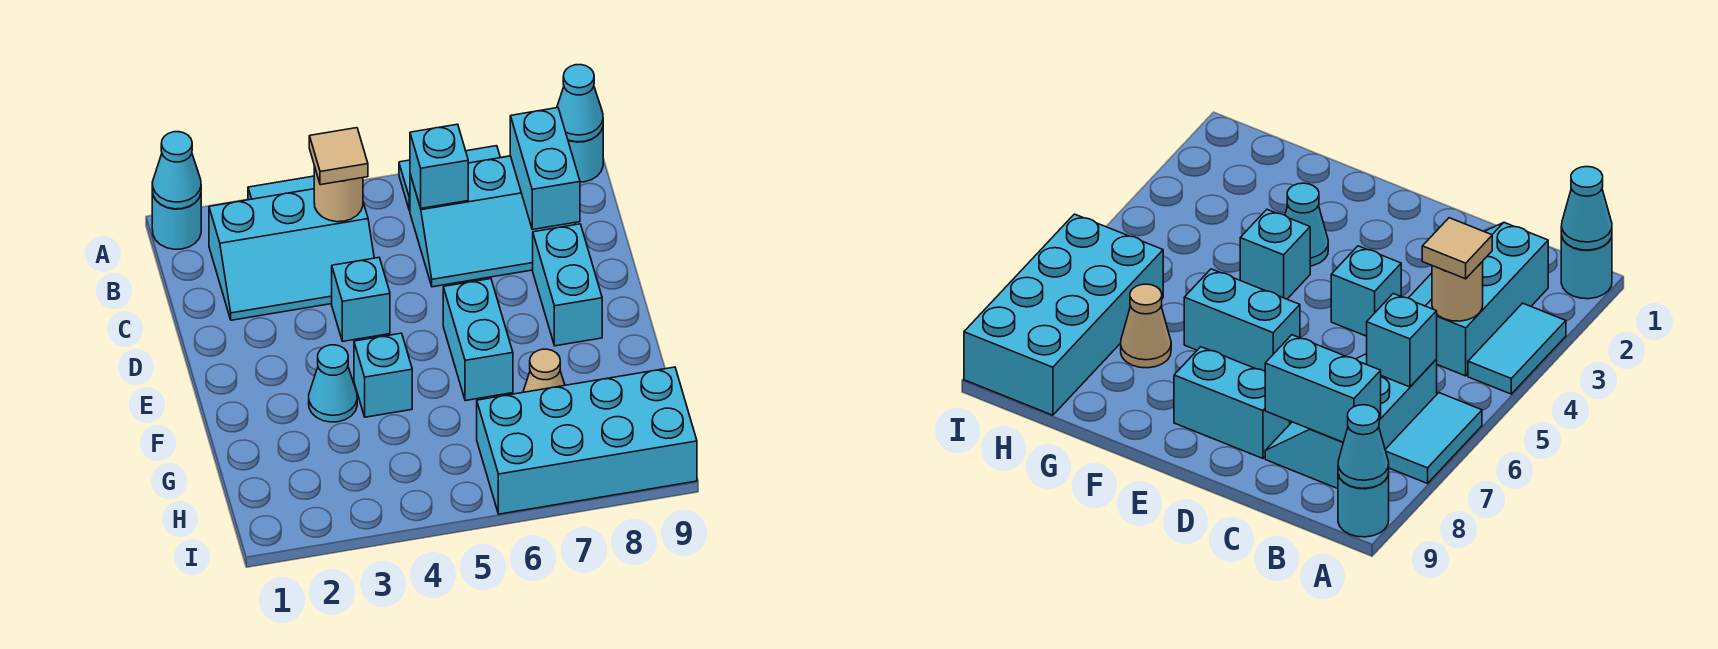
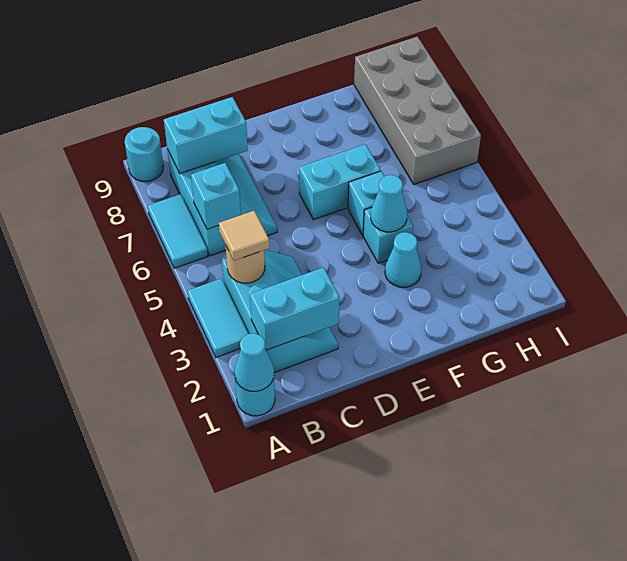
cyan cone A9 level 2 -> cyan cone F4 level 2
cyan brick D4 level 1 -> cyan brick F5 level 1
cyan brick D8:E8 level 1 -> cyan brick B2:C2 level 2
tan cone G7 level 1 -> none
cyan brick H6:I9 level 1 -> grey brick H6:I9 level 1

